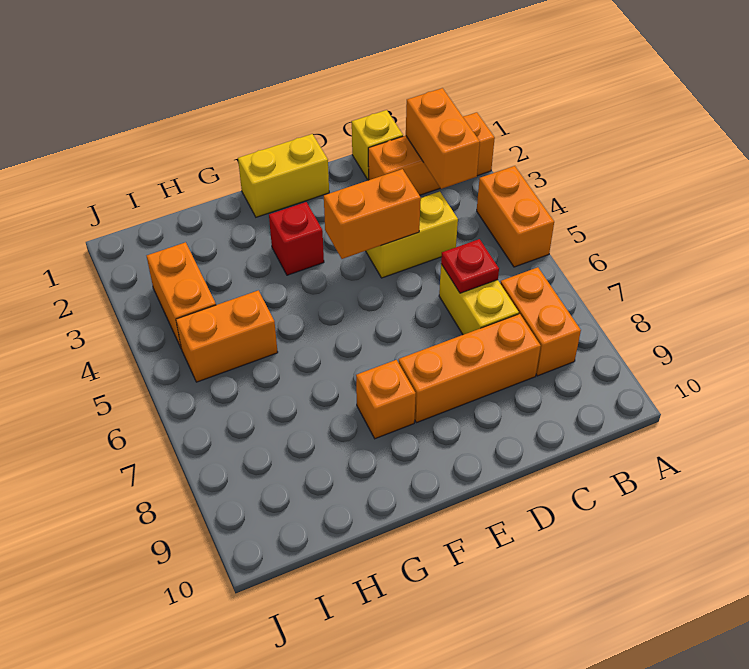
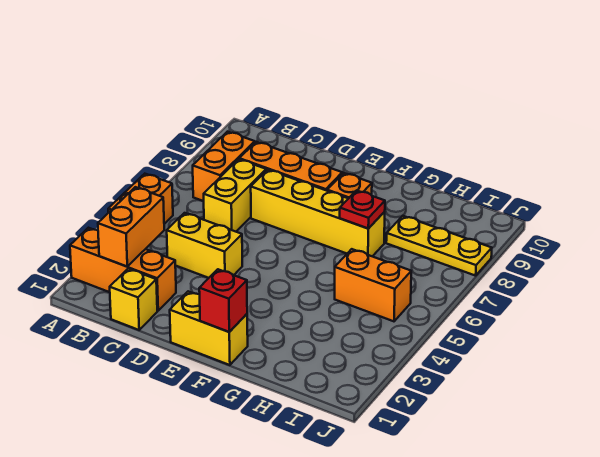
red plate C6 level 2 -> red plate G7 level 2
orange brick D4:E4 level 2 -> none
none -> yellow brick D7:G7 level 1
red brick F3 level 1 -> red brick F1 level 2
none -> yellow plate H8:J8 level 1
orange brick I3:I4 level 1 -> none

